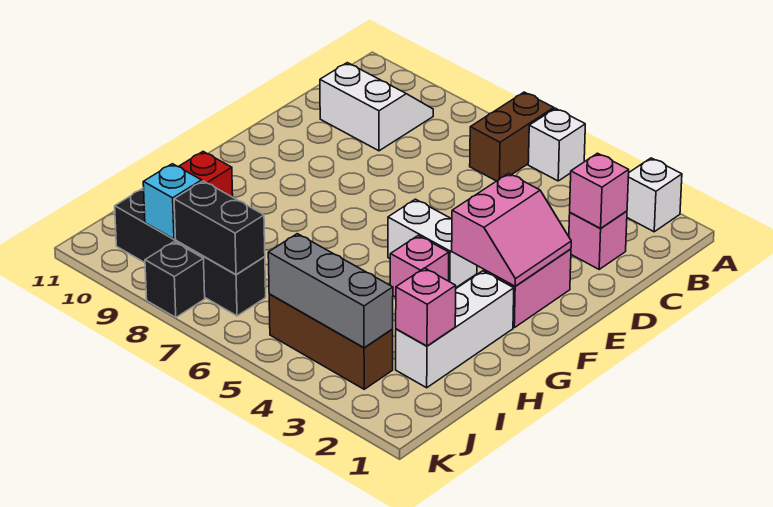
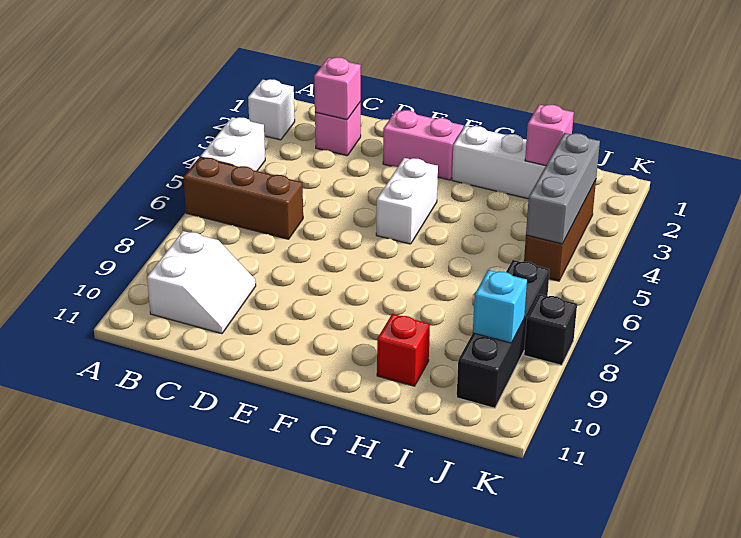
white brick A5 level 1 -> white brick A4:A5 level 1
brown brick A6:B6 level 1 -> brown brick A6:C6 level 1
white slope B9:C10 level 1 top C -> white slope B9:C10 level 1 top B
pink slope E2:F3 level 2 top 3 -> none
pink brick G4 level 1 -> none
black brick J7:J8 level 2 -> none

